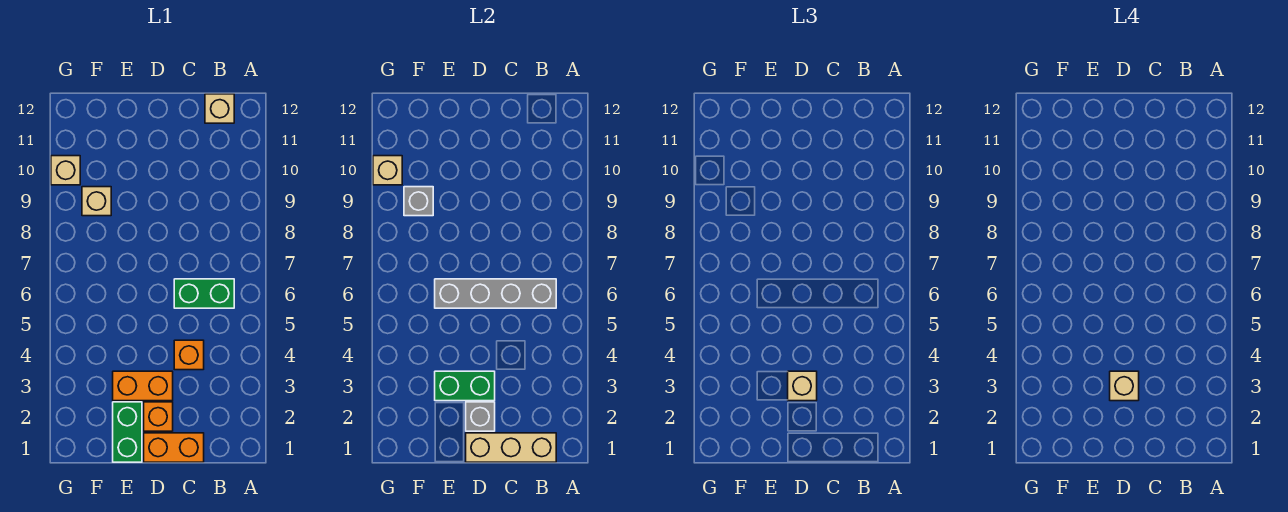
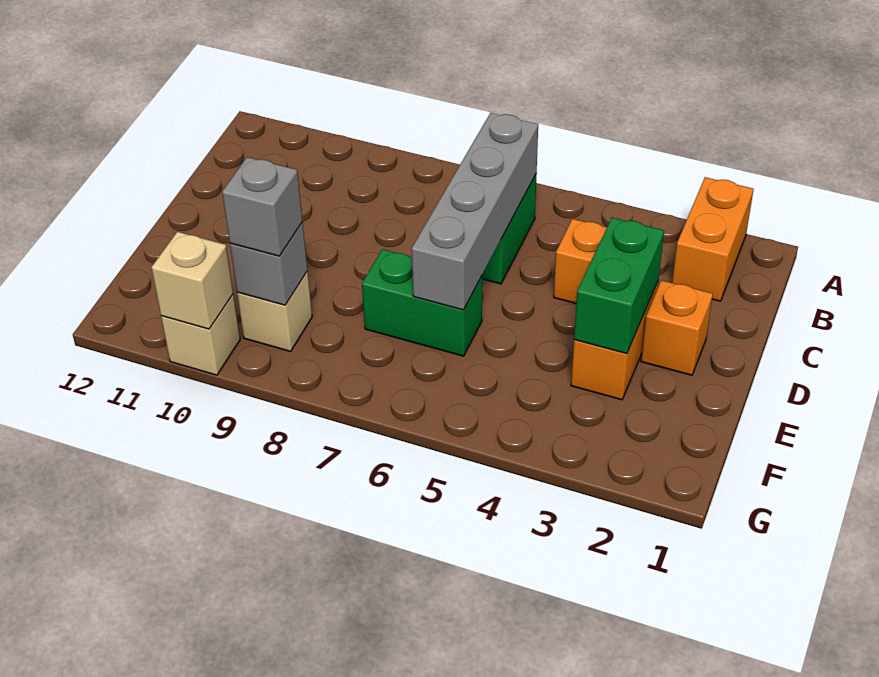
tan brick B1:D1 level 2 -> none
tan brick B12 level 1 -> none
orange brick C1:D1 level 1 -> orange brick A2:B2 level 1
grey brick D2 level 2 -> grey brick F9 level 3
tan brick D3 level 3 -> none
tan brick D3 level 4 -> none
green brick E1:E2 level 1 -> green brick E6:E7 level 1

